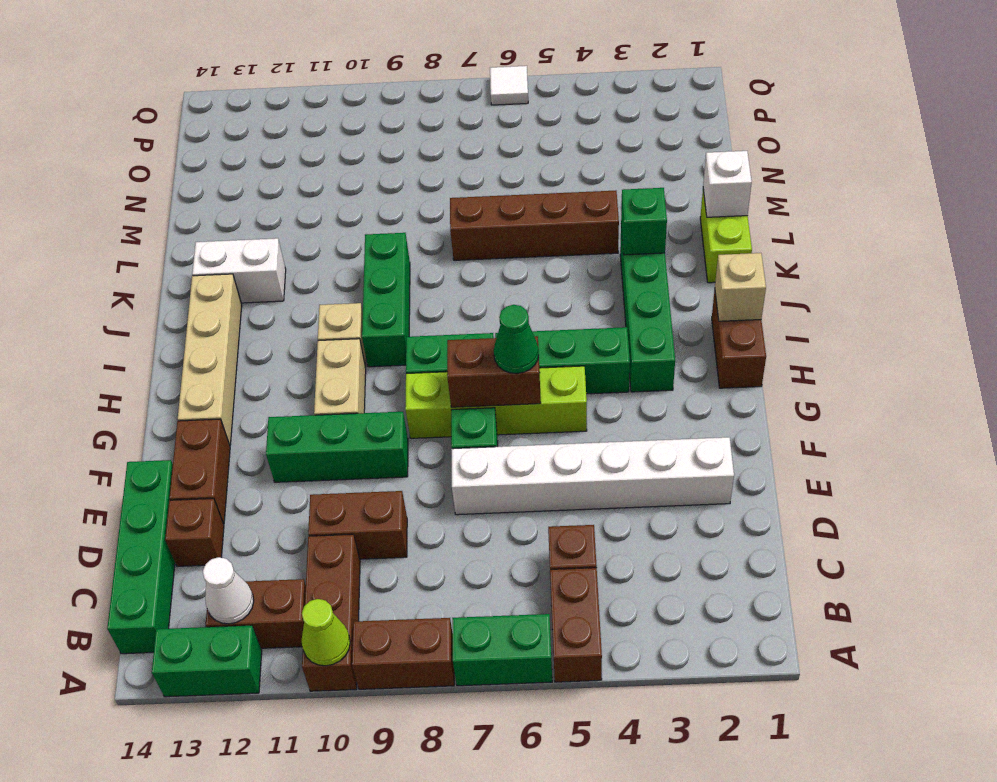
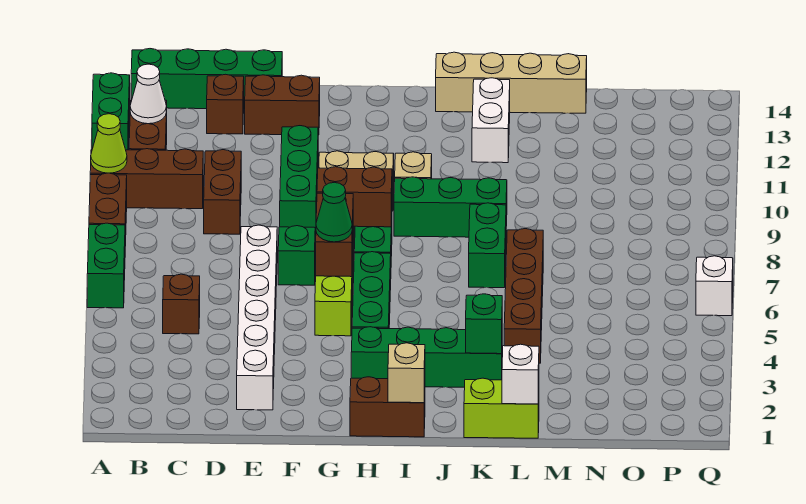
brown brick A5:B5 level 1 -> brown brick G8:H8 level 2
tan brick G13:J13 level 1 -> tan brick J14:M14 level 1
none -> green brick K7:K8 level 1
white tile Q6 level 1 -> white brick Q6 level 1

